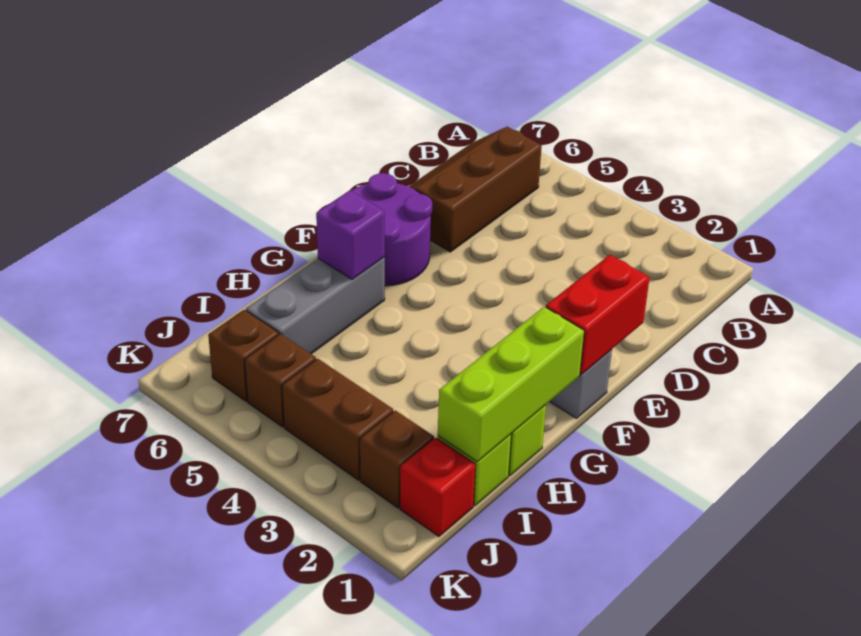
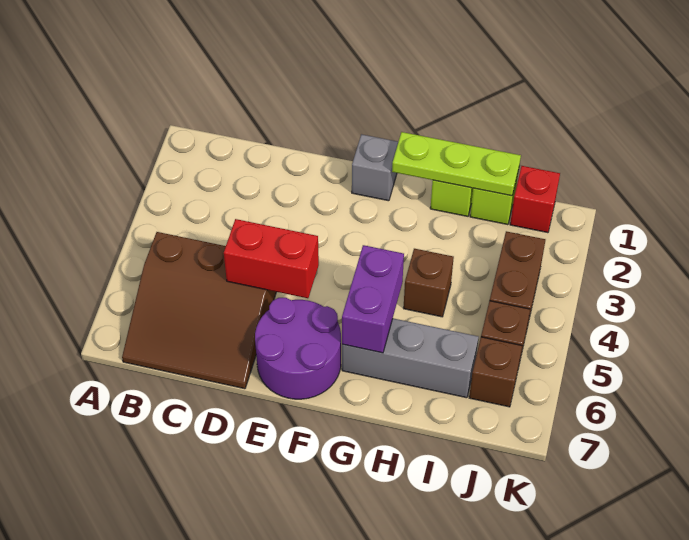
brown slope B6:D7 level 1 top 6 -> brown slope B5:D7 level 1 top 5
red brick E1:F1 level 2 -> red brick D5:E5 level 2
lime brick G1:I1 level 2 -> lime plate G1:I1 level 2
purple brick G6 level 2 -> purple brick G5:G6 level 2
brown brick J2 level 1 -> brown brick H4 level 1

